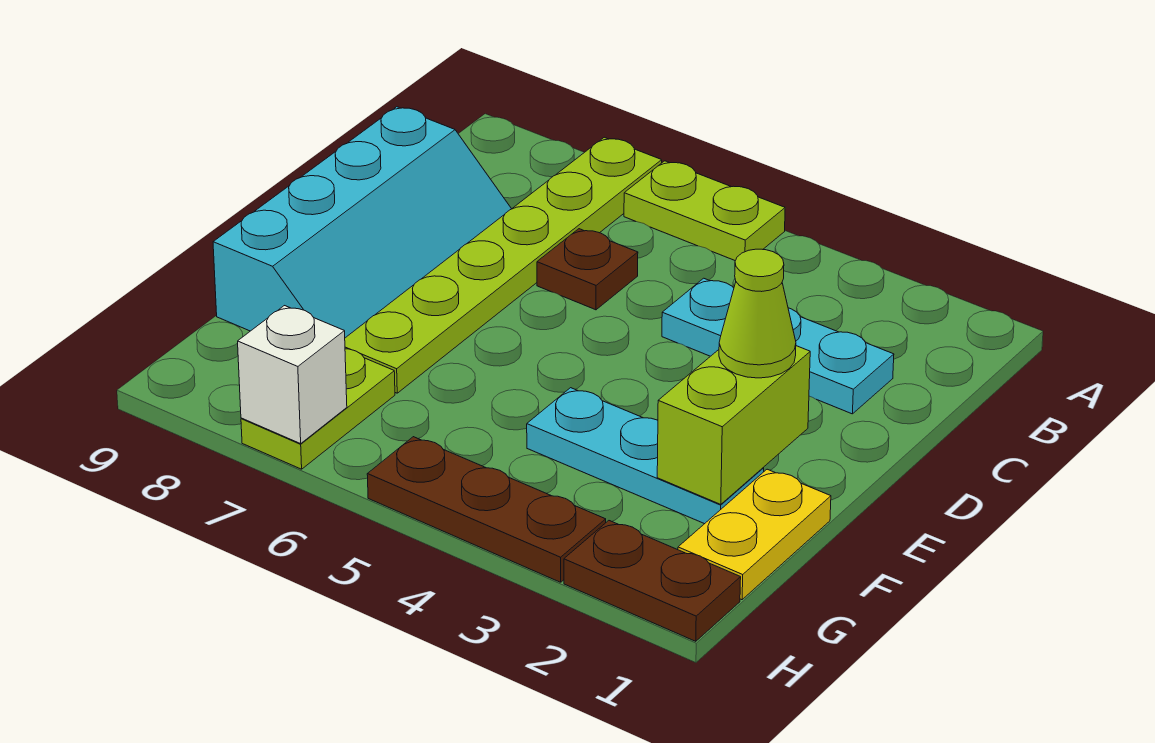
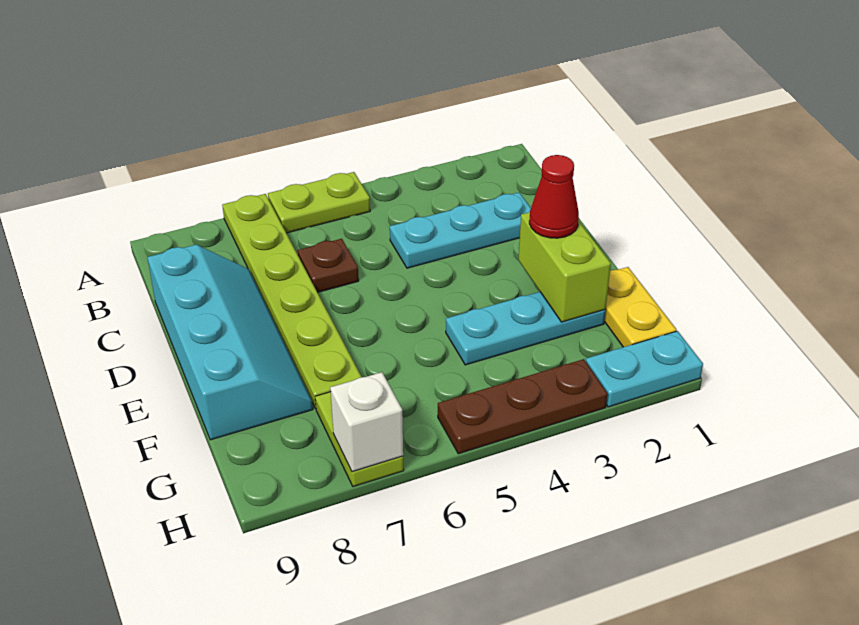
lime cone E2 level 3 -> red cone E2 level 3
brown plate H1:H2 level 1 -> cyan plate H1:H2 level 1

